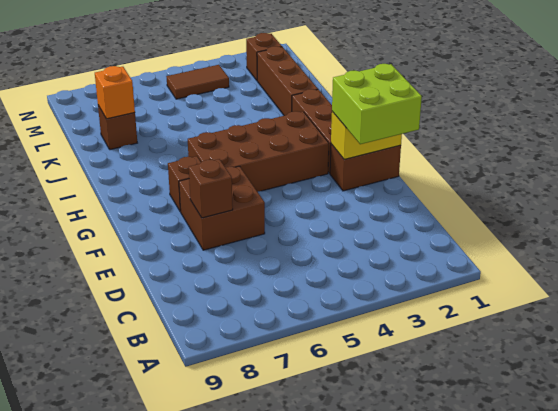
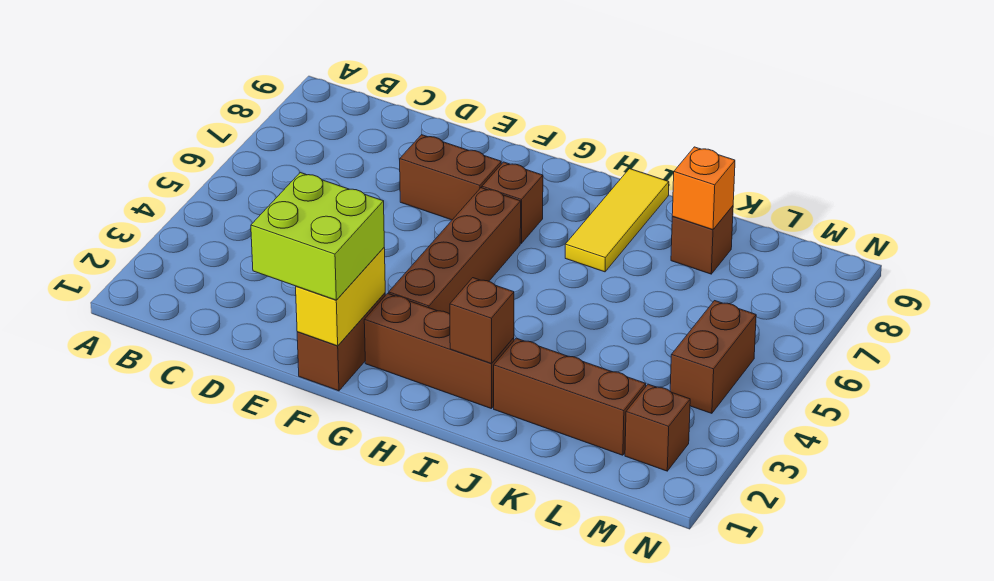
brown brick E6:F7 level 1 -> brown brick E7:F7 level 1
brown brick E7 level 2 -> brown brick I2 level 2
brown brick G3:H6 level 1 -> brown brick G3:G6 level 1
none -> yellow tile I7:I9 level 1
brown tile M4:M5 level 1 -> brown brick M4:M5 level 1

